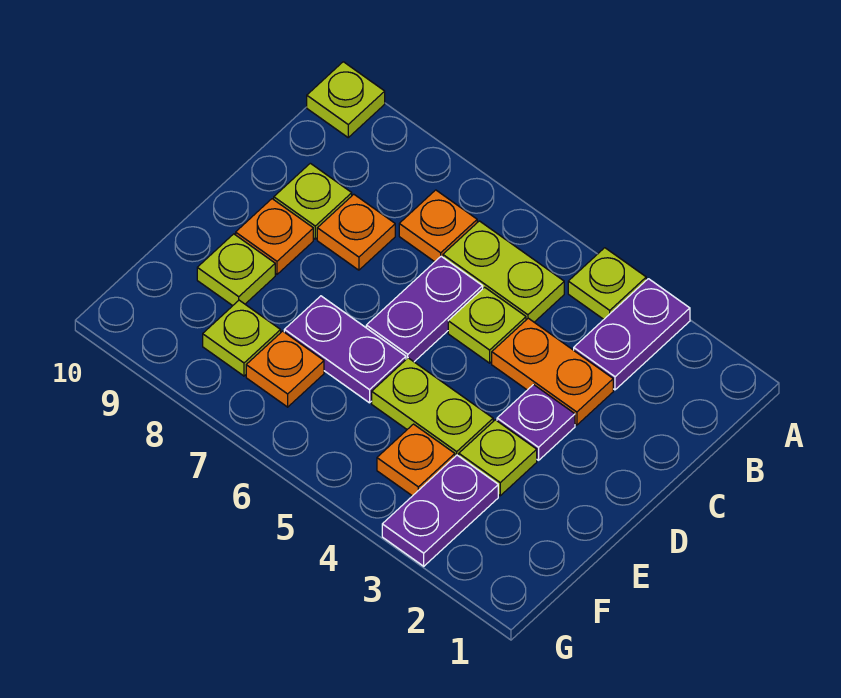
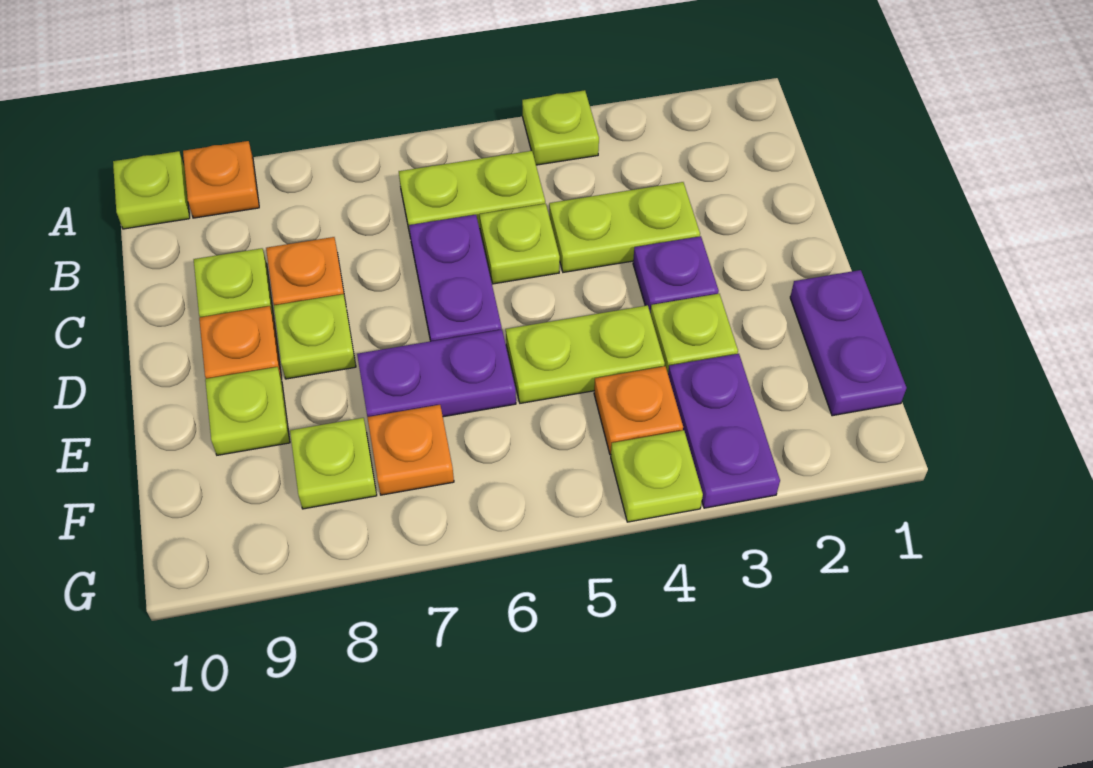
purple plate A3:B3 level 1 -> purple plate E1:F1 level 1
orange plate B7 level 1 -> orange plate A9 level 1
orange plate C3:C4 level 1 -> lime plate C3:C4 level 1
none -> lime plate D8 level 1
none -> lime plate G4 level 1

